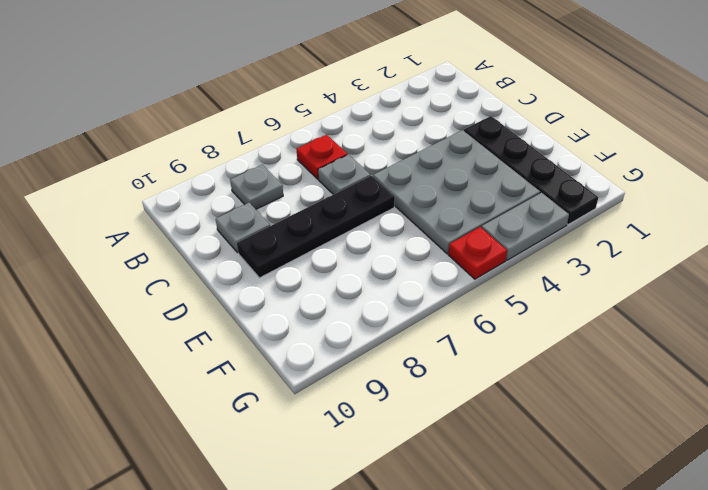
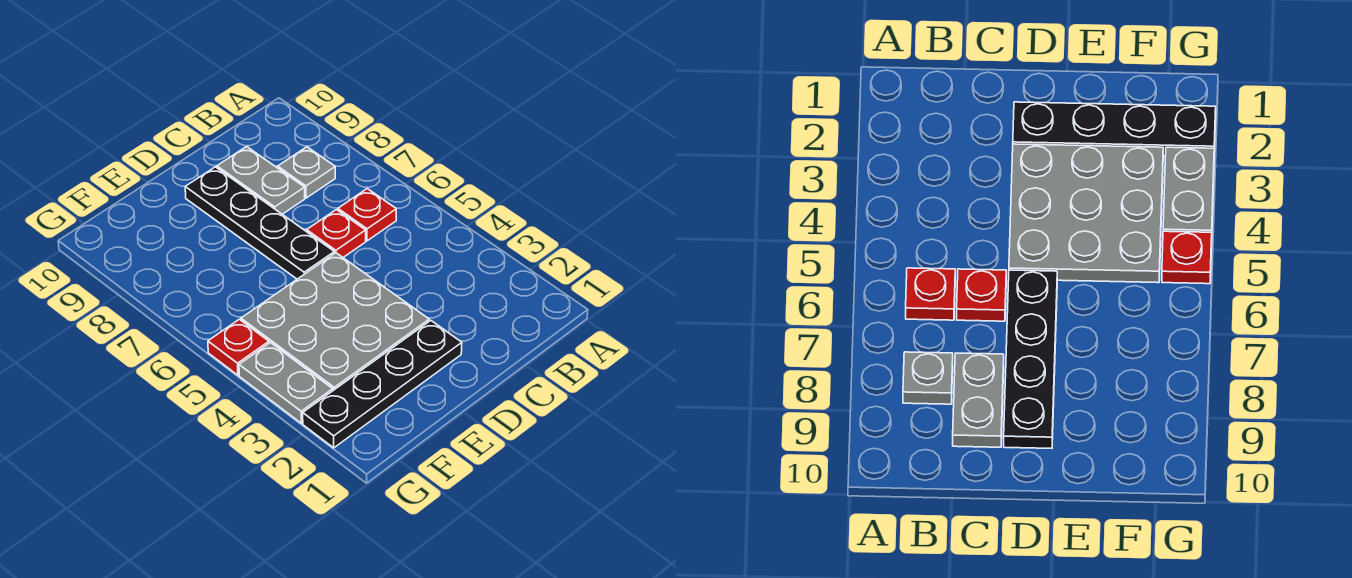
grey plate C6 level 1 -> red plate C6 level 1
grey plate C9 level 1 -> grey plate C8:C9 level 1

